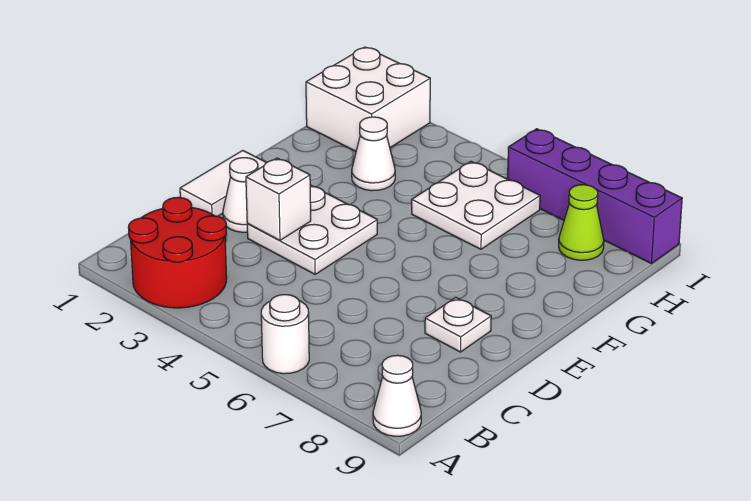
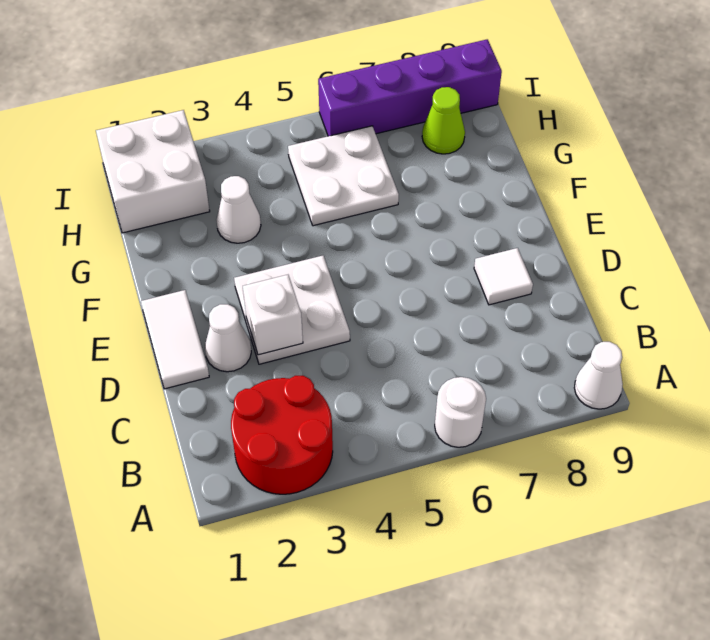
white plate D8 level 1 -> white tile D8 level 1

